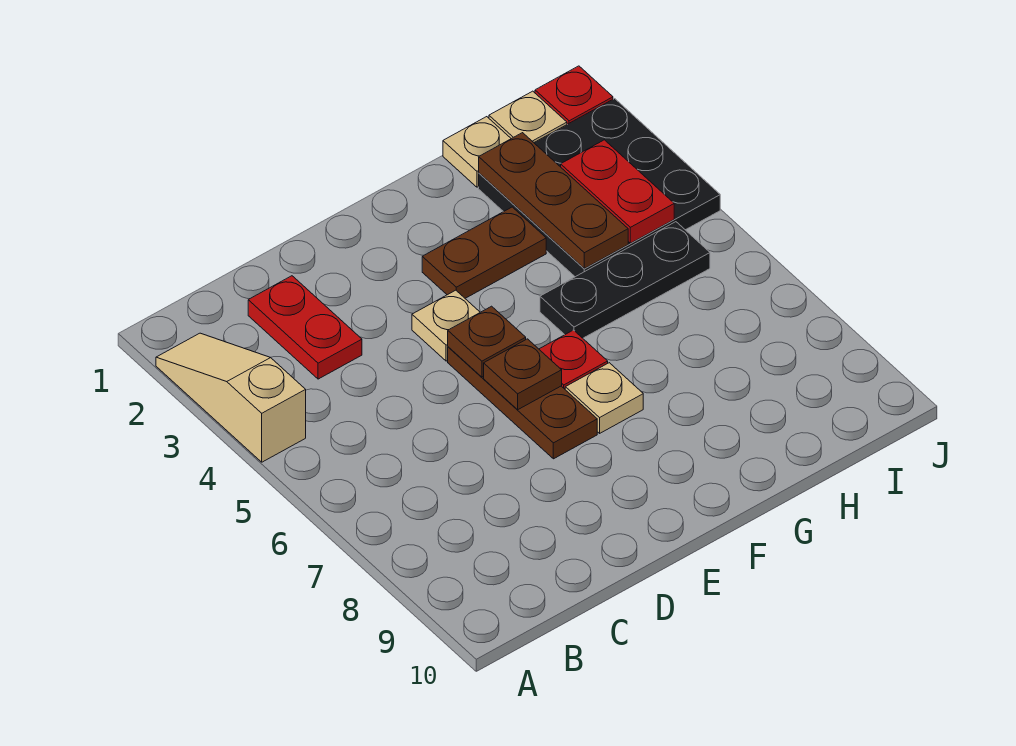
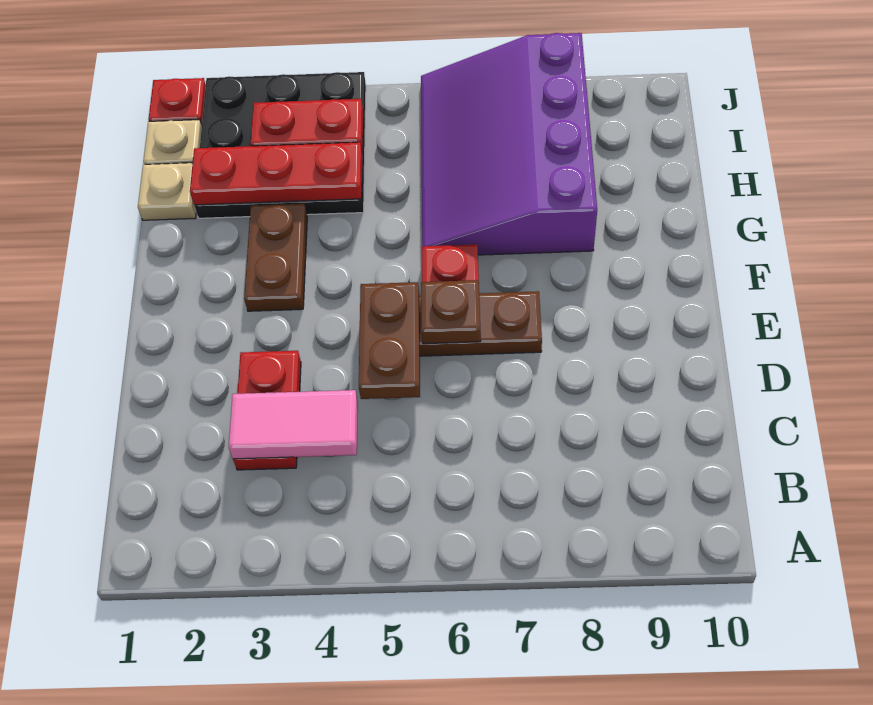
tan slope A2:A4 level 1 top 4 -> none
red plate C2:C3 level 1 -> red plate C3:D3 level 1
none -> pink tile C3:C4 level 2
tan plate E4 level 1 -> none
brown plate E5 level 2 -> brown plate D5:E5 level 2
tan plate F7 level 1 -> none
black plate G5:I5 level 1 -> none
none -> purple slope G6:J8 level 1 top 8
brown plate H2:H4 level 2 -> red plate H2:H4 level 2

